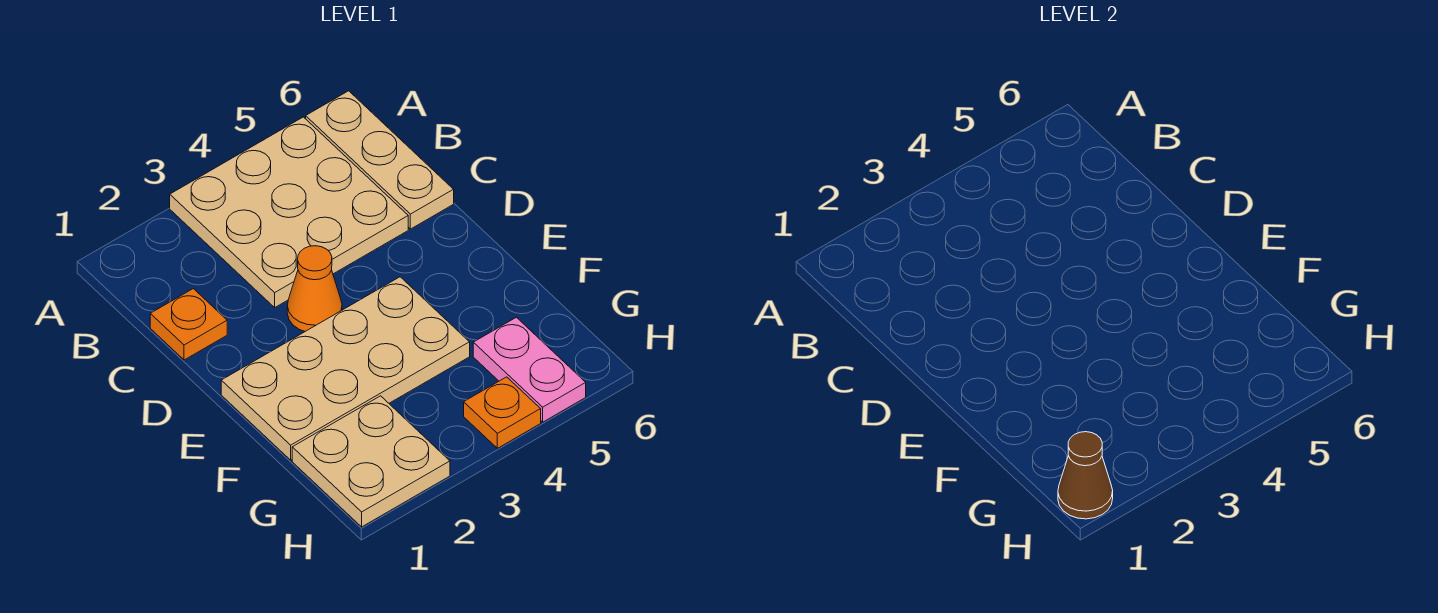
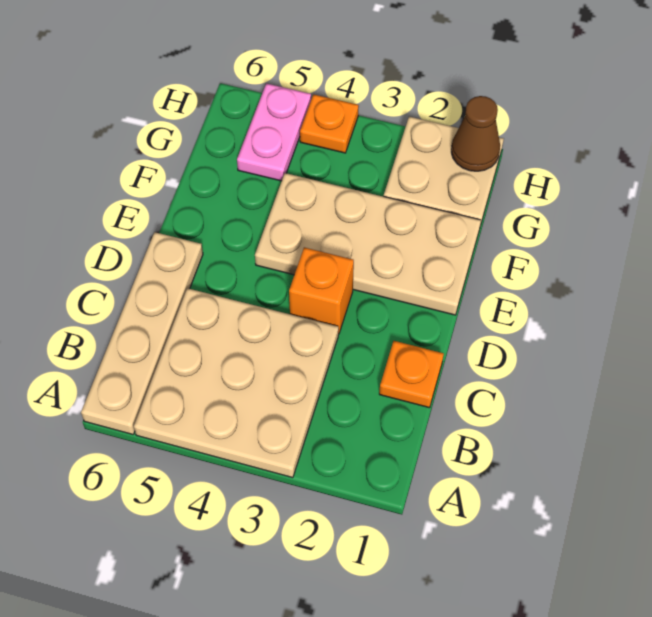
tan plate A6:C6 level 1 -> tan plate A6:D6 level 1
orange cone D3 level 1 -> orange brick D3 level 1

